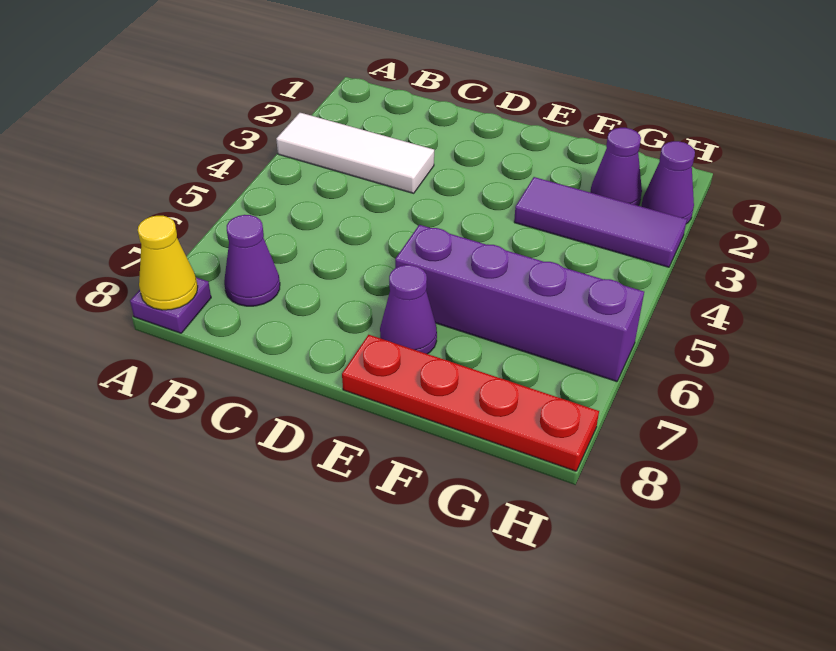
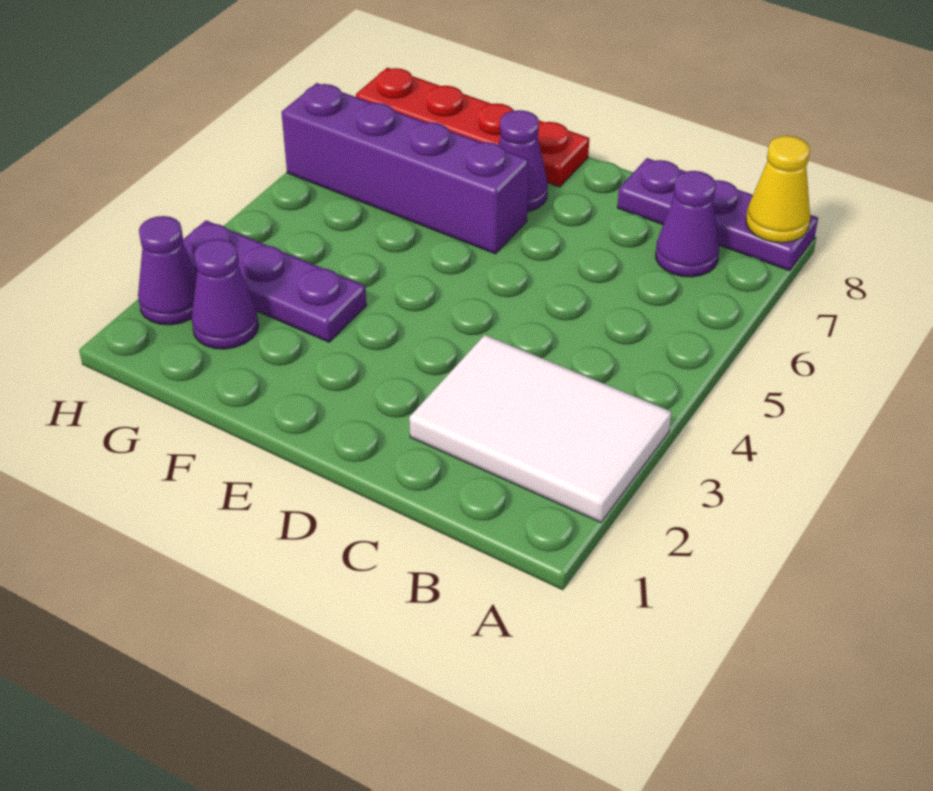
white tile A3:C3 level 1 -> white tile A2:C3 level 1
purple plate A8 level 1 -> purple plate A8:C8 level 1
purple tile F3:H3 level 1 -> purple plate F3:H3 level 1

